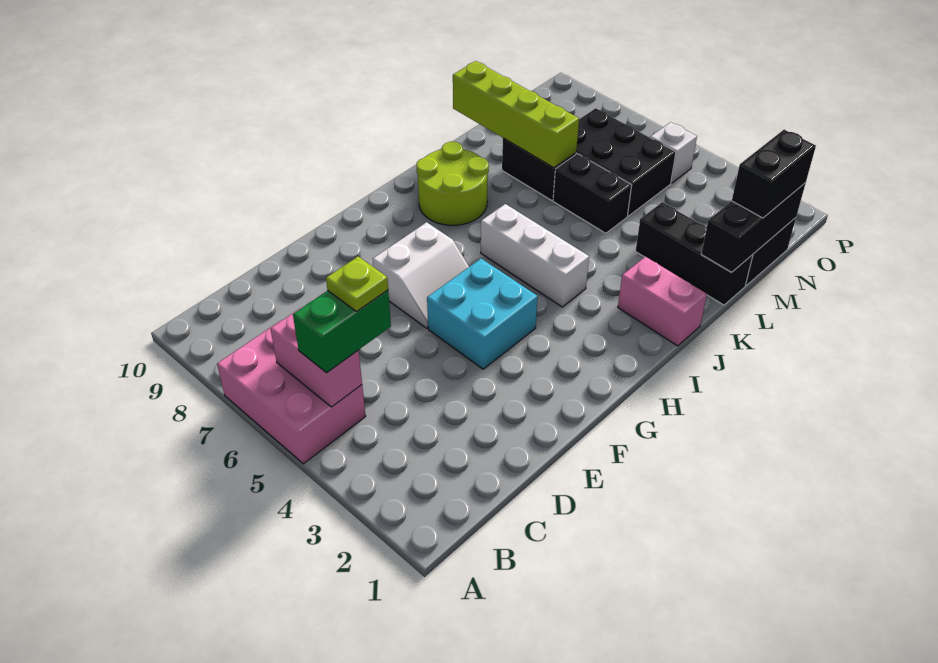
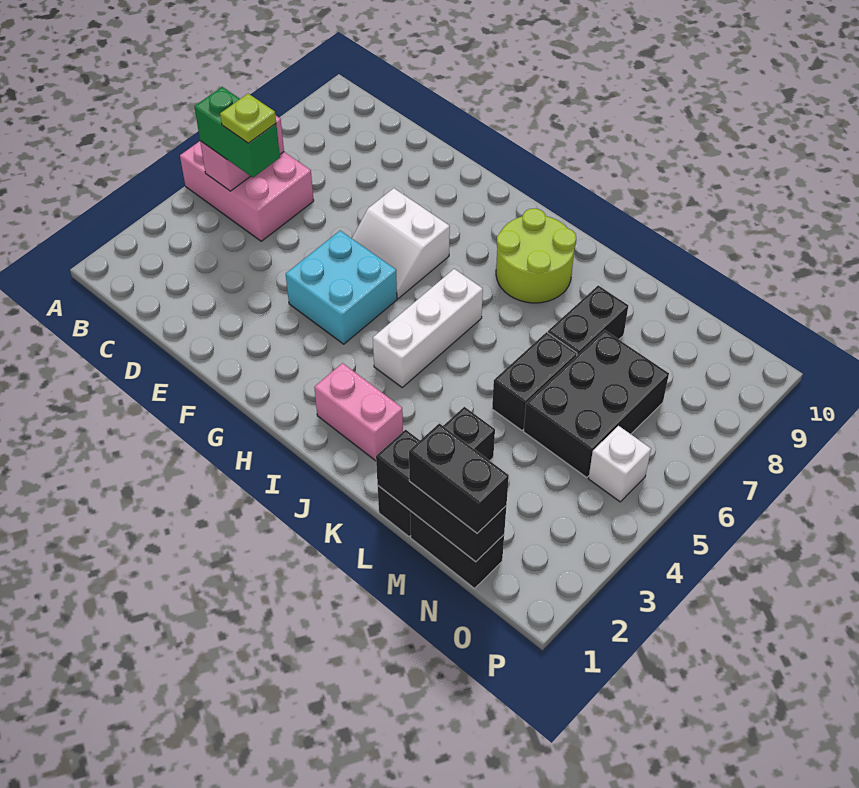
pink brick A5:B7 level 1 -> pink brick A5:C6 level 1
pink brick J1:J2 level 1 -> pink brick I2:J2 level 1
lime brick L7:L10 level 2 -> none

